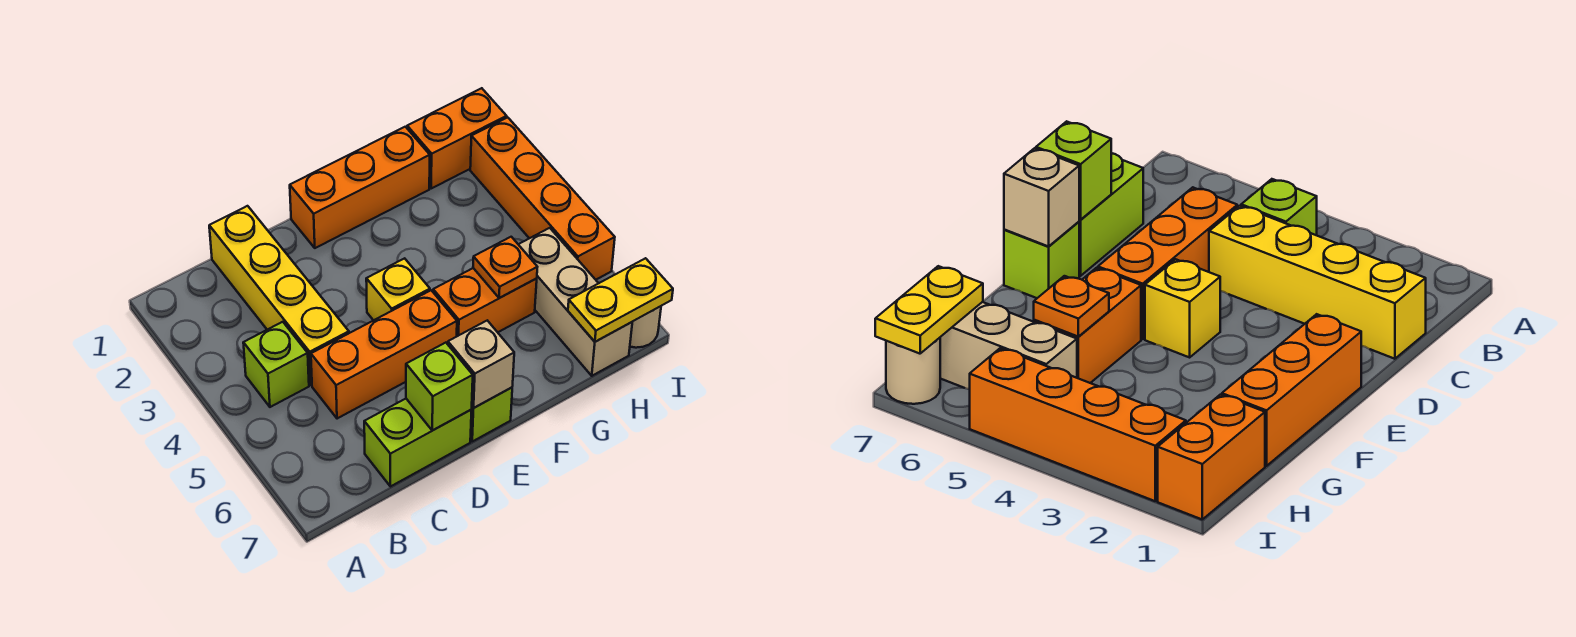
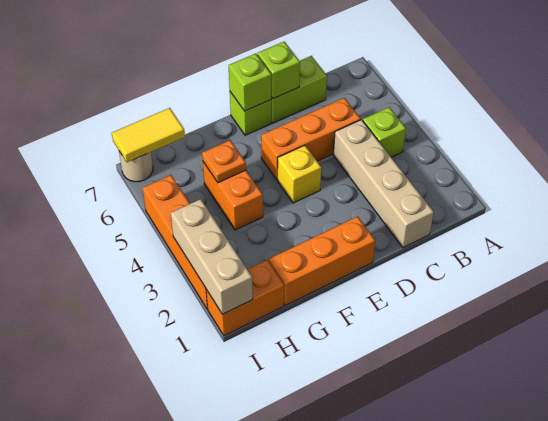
yellow brick C1:C4 level 1 -> tan brick C1:C4 level 1
tan brick E7 level 2 -> lime brick E7 level 2
orange brick F5:G5 level 1 -> orange brick G4:G5 level 1
tan brick H5:H7 level 1 -> tan brick I1:I3 level 2
yellow plate H7:I7 level 2 -> yellow tile H7:I7 level 2

